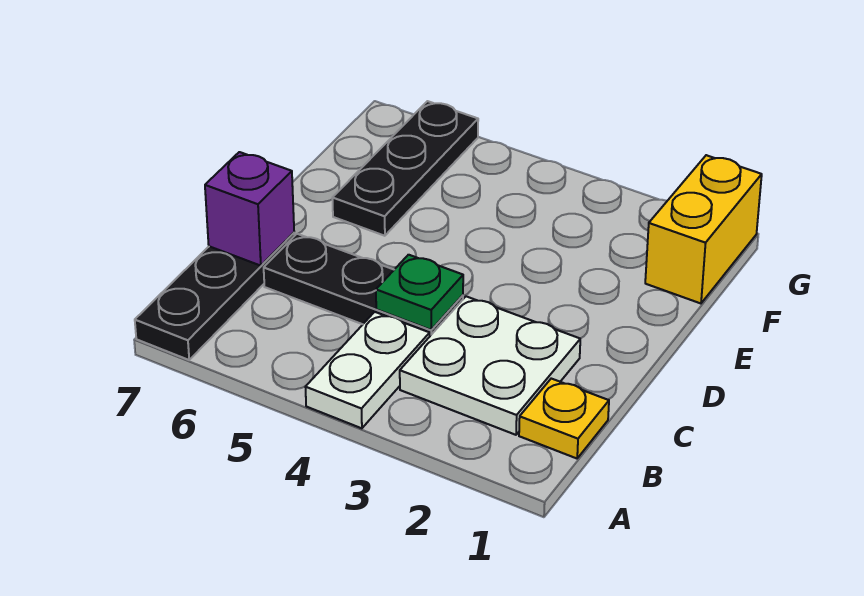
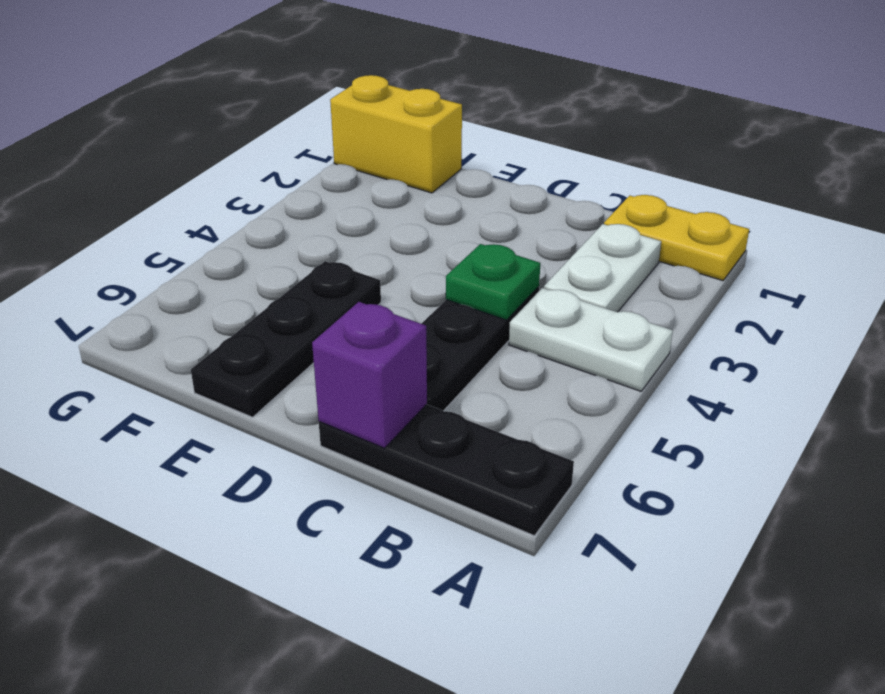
yellow plate B1 level 1 -> yellow plate A1:B1 level 1
white plate B2:C3 level 1 -> white plate B2:B3 level 1
black plate E6:G6 level 1 -> black plate E5:E7 level 1

